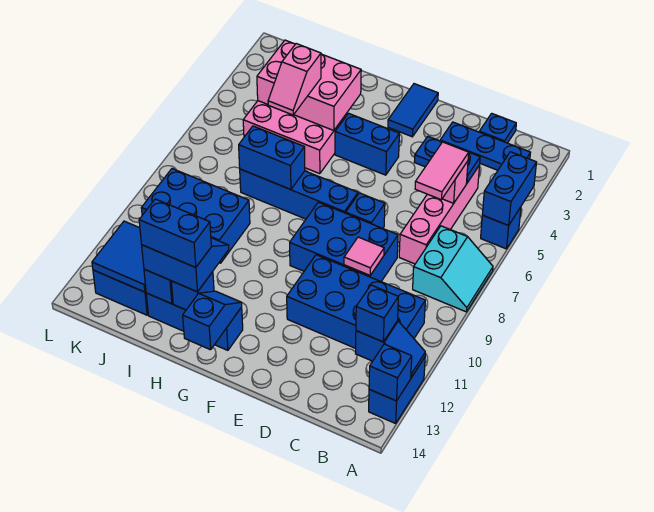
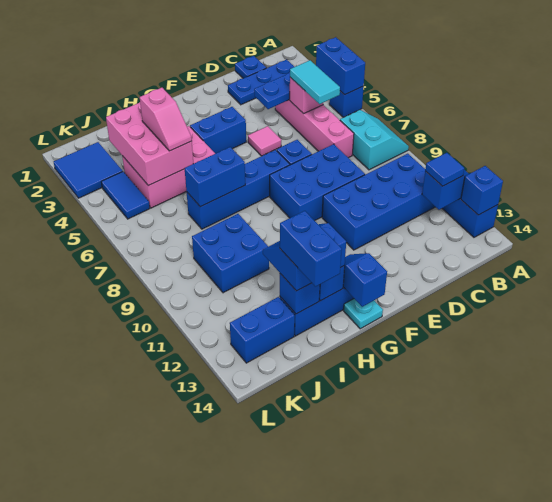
blue brick B12 level 3 -> blue tile B12 level 3
pink tile C5:C6 level 3 -> cyan tile C5:C6 level 3
pink tile D9 level 2 -> pink tile E5 level 1
blue tile F1:F2 level 1 -> blue tile K4:K5 level 1
none -> cyan plate G14 level 1
pink brick H3:J4 level 2 -> pink brick I3:J5 level 2
blue brick H13:I13 level 4 -> blue brick I13:I14 level 4
blue brick I9:K10 level 1 -> blue brick I9:J10 level 1
blue tile J12:K13 level 2 -> blue tile K2:L3 level 1

